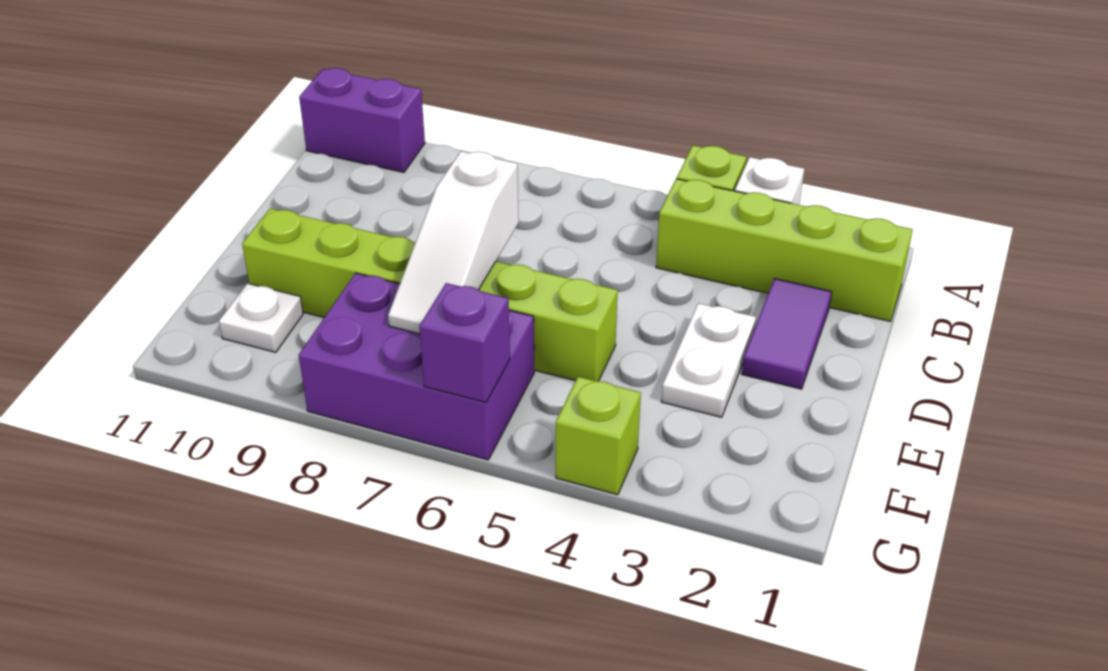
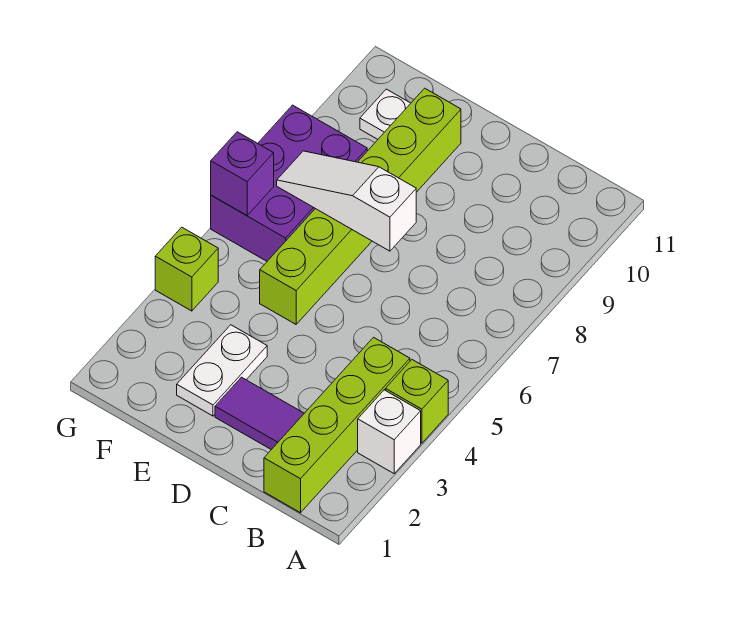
purple brick A10:A11 level 1 -> none
white plate D3:E3 level 1 -> white plate E2:E3 level 1

